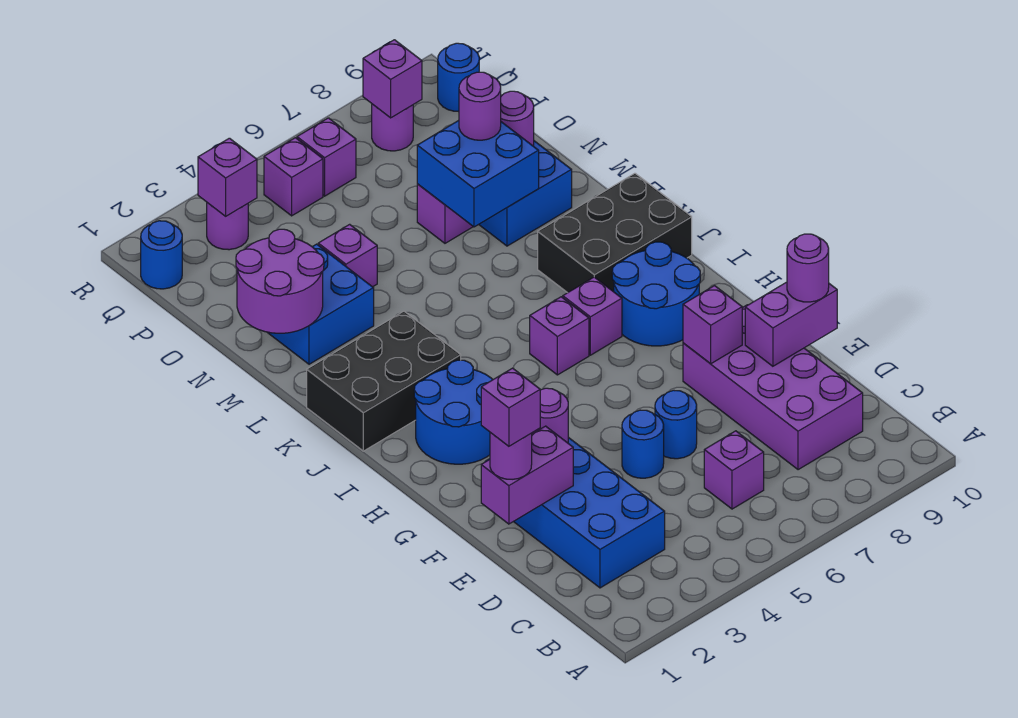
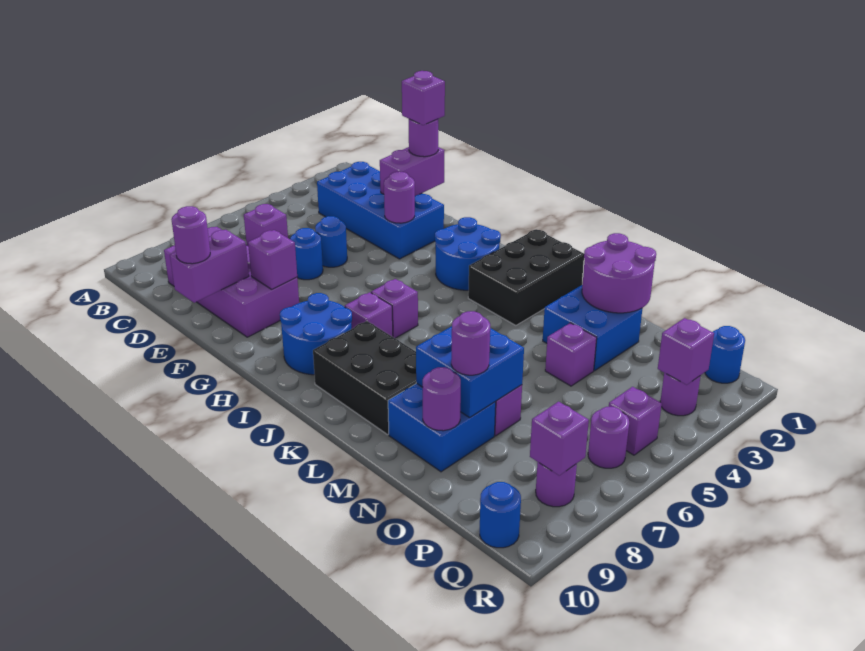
black brick J8:K10 level 1 -> black brick J8:L9 level 1
purple brick Q6 level 1 -> purple round brick Q6 level 1

